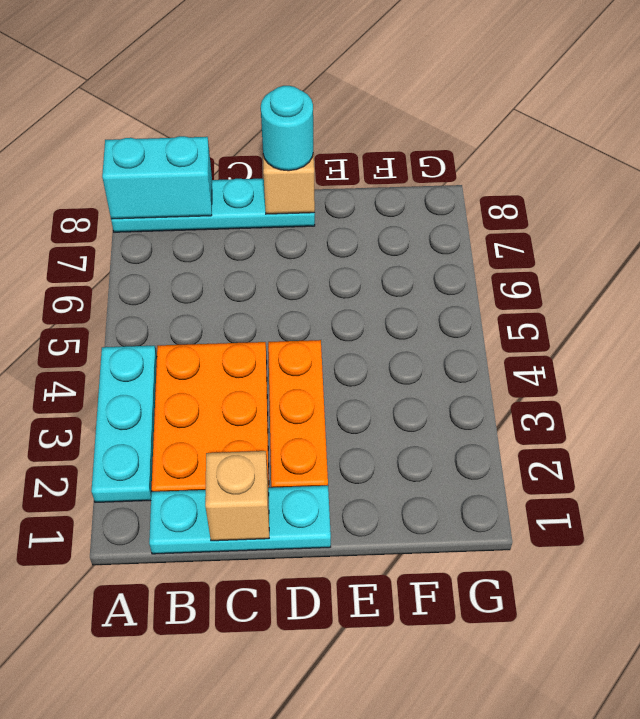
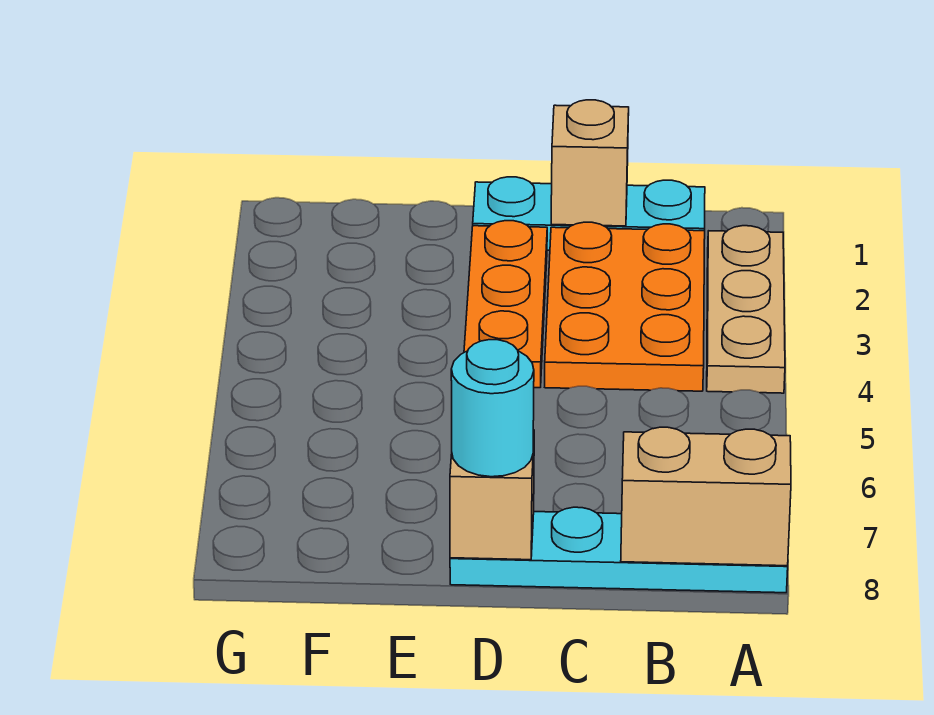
cyan plate A2:A4 level 1 -> tan plate A2:A4 level 1
cyan brick A8:B8 level 2 -> tan brick A8:B8 level 2

